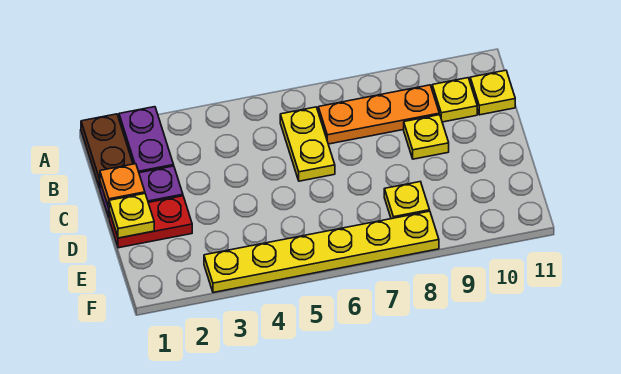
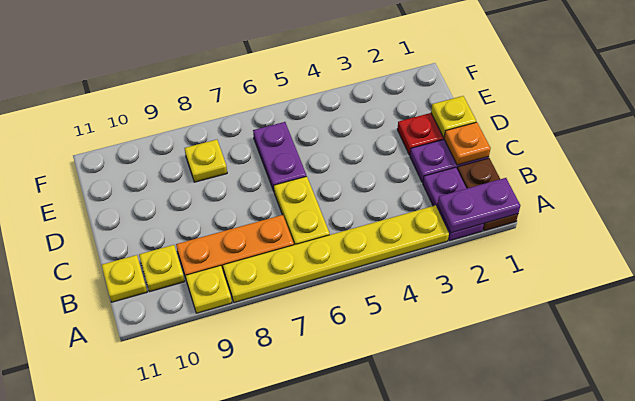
none -> purple plate A1:A2 level 2
yellow plate C9 level 1 -> yellow plate A9 level 1
none -> purple plate D6:E6 level 1
yellow plate F3:F8 level 1 -> yellow plate A3:A8 level 1

